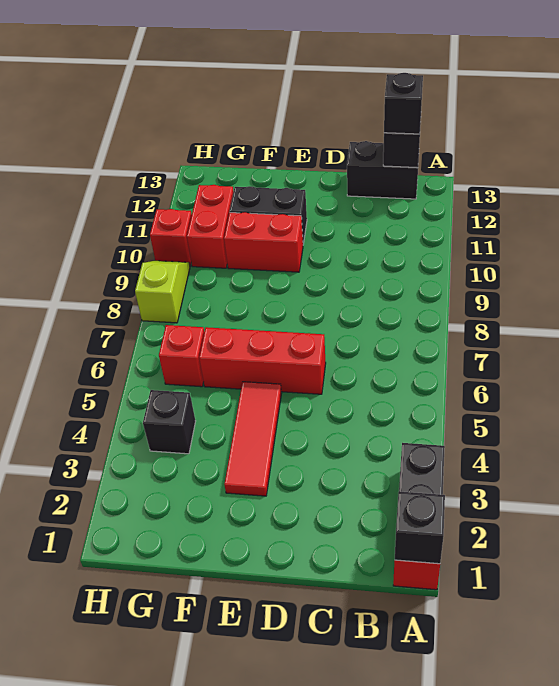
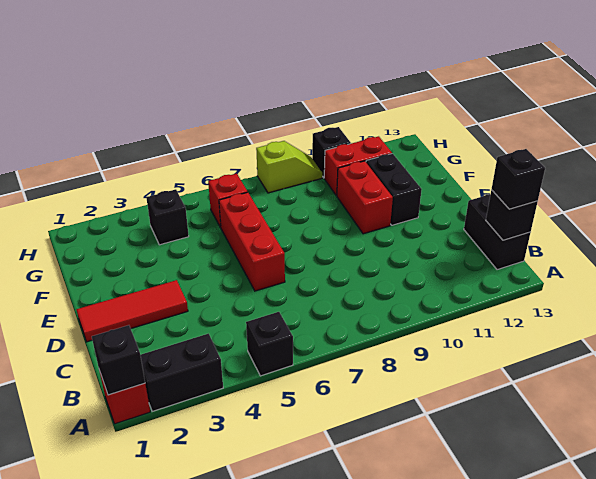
none -> black brick A5 level 1
red tile E3:E5 level 1 -> red tile D1:D3 level 1
red brick H10 level 1 -> black brick H10 level 1

